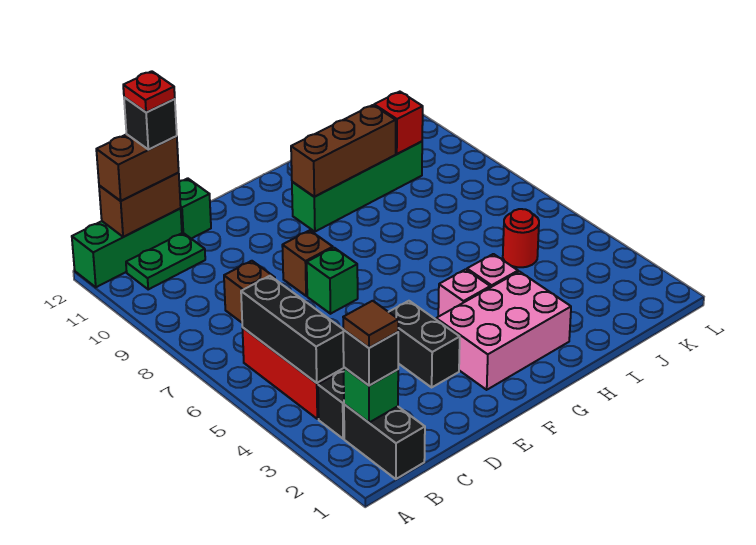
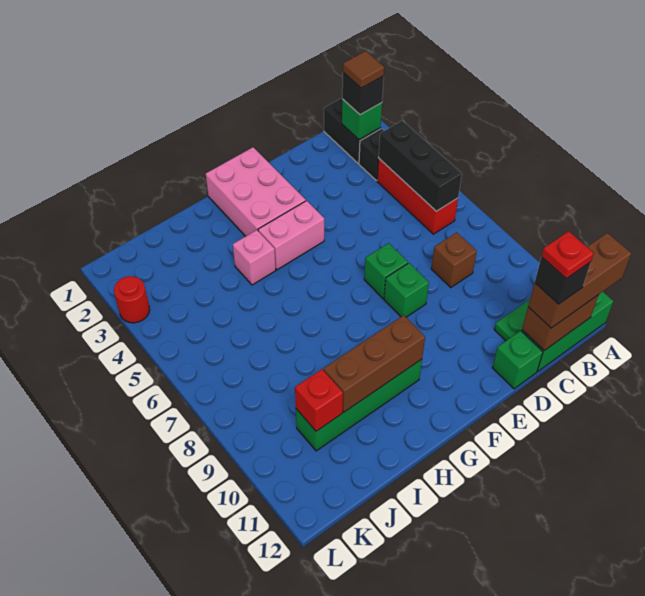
brown brick B12:C12 level 3 -> brown brick A12:C12 level 3
black brick E3:E4 level 1 -> none
brown brick E8 level 1 -> green brick E8 level 1
pink brick F2:H3 level 1 -> pink brick F1:G3 level 1
pink brick G4 level 1 -> pink brick F4:G4 level 1
red round brick J5 level 1 -> red round brick L3 level 1

